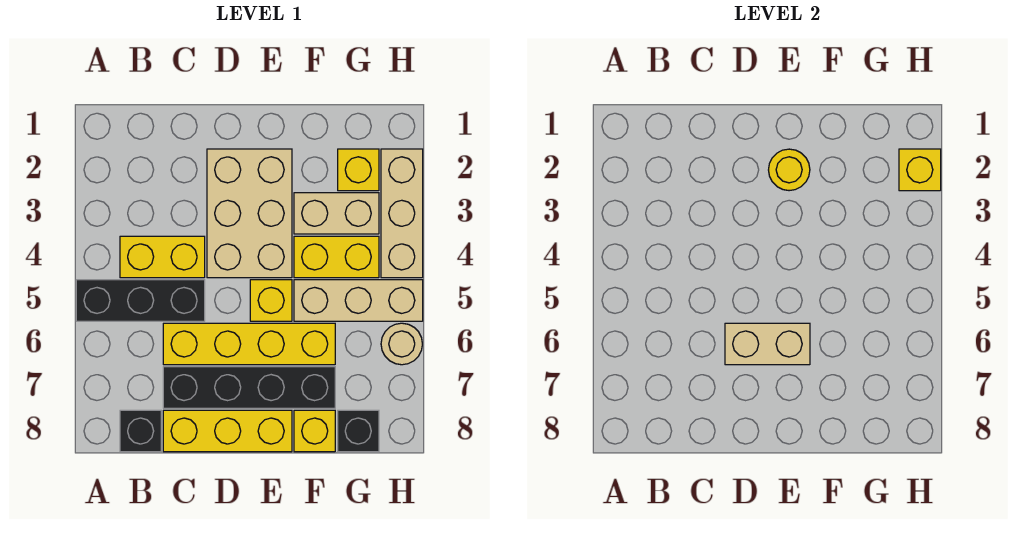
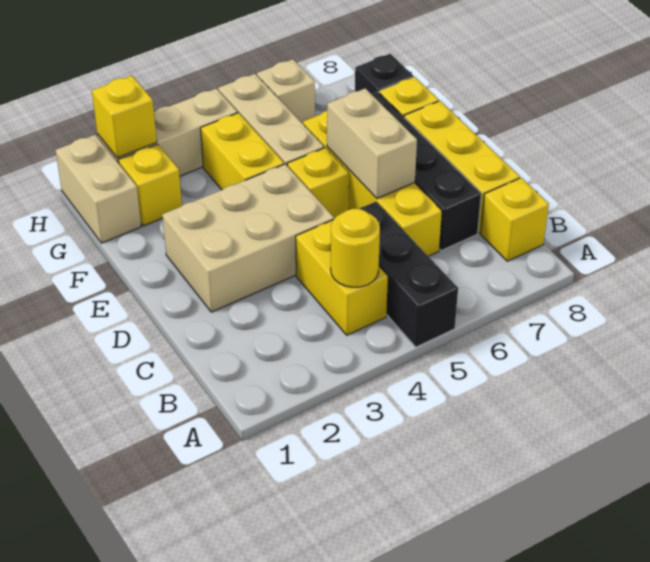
black brick B8 level 1 -> yellow brick B8 level 1
yellow round brick E2 level 2 -> yellow round brick B4 level 2
tan brick F3:G3 level 1 -> tan brick G1:H1 level 1
tan round brick H6 level 1 -> tan brick H6 level 1

